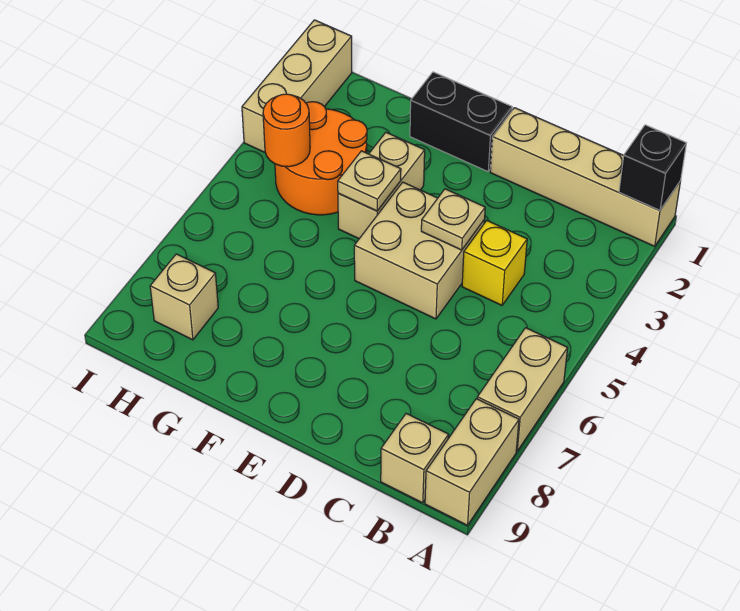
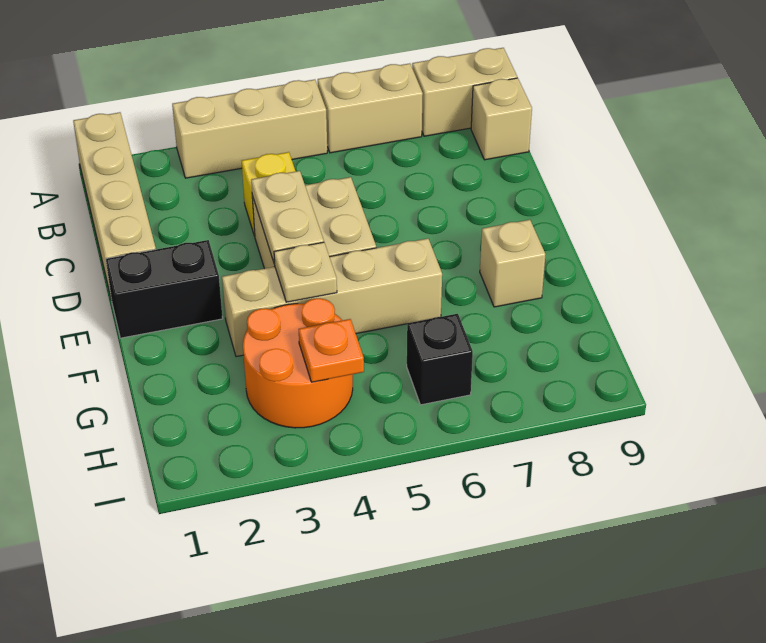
black brick A1 level 2 -> black brick H6 level 1
tan plate D4 level 2 -> tan plate D4:E4 level 2
black brick E1:F1 level 1 -> black brick E1:E2 level 1
tan brick F3:F4 level 1 -> tan brick F3:F6 level 1
orange round brick H4 level 2 -> orange plate H4 level 2
tan brick H8 level 1 -> tan brick F8 level 1
tan brick I1:I3 level 1 -> tan brick A3:A5 level 1

